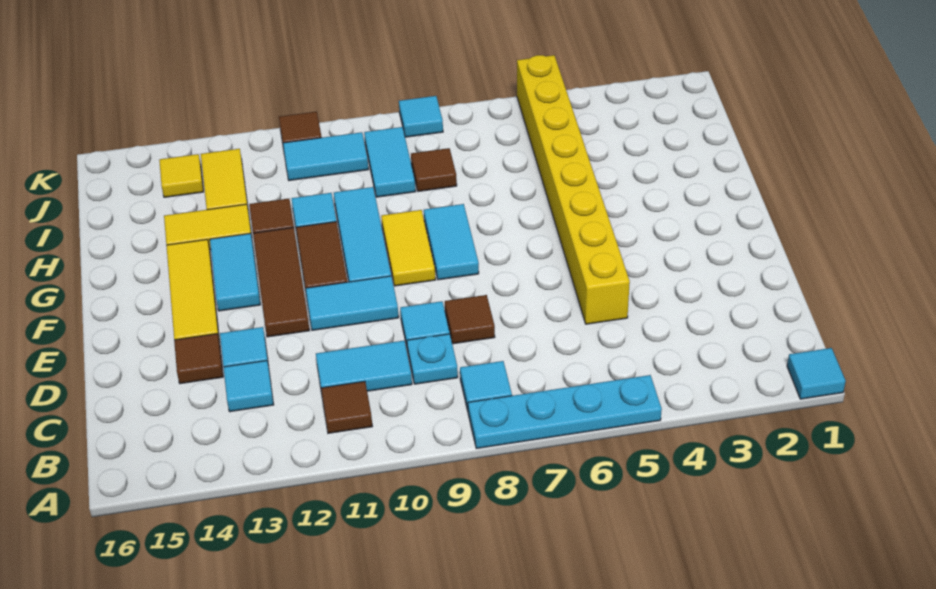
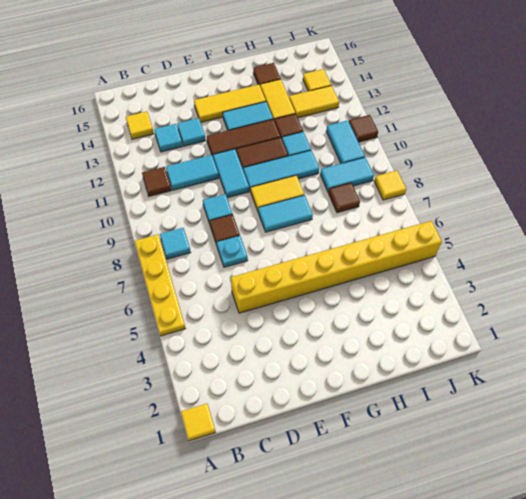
cyan tile A1 level 1 -> yellow tile A1 level 1
cyan plate A5:A8 level 1 -> yellow plate A5:A8 level 1
none -> yellow tile B14 level 1
cyan plate C9 level 1 -> cyan plate D7 level 1
cyan tile C10:C11 level 1 -> cyan tile C11:D11 level 1
brown tile D14 level 1 -> brown tile H15 level 1
cyan tile K8 level 1 -> yellow tile K8 level 1

